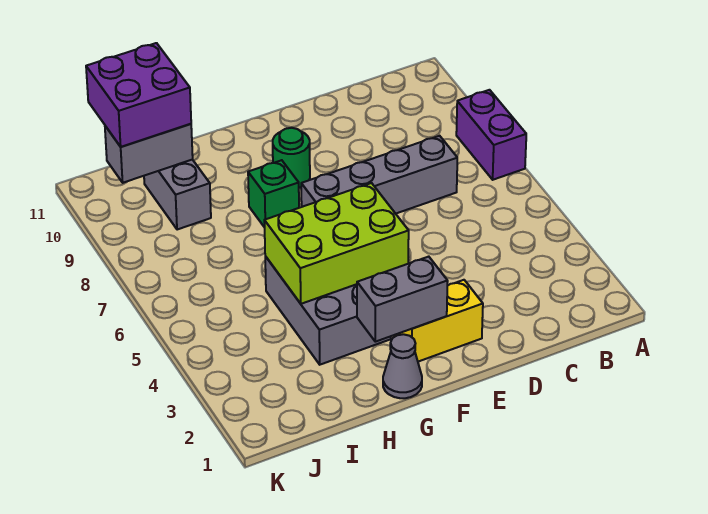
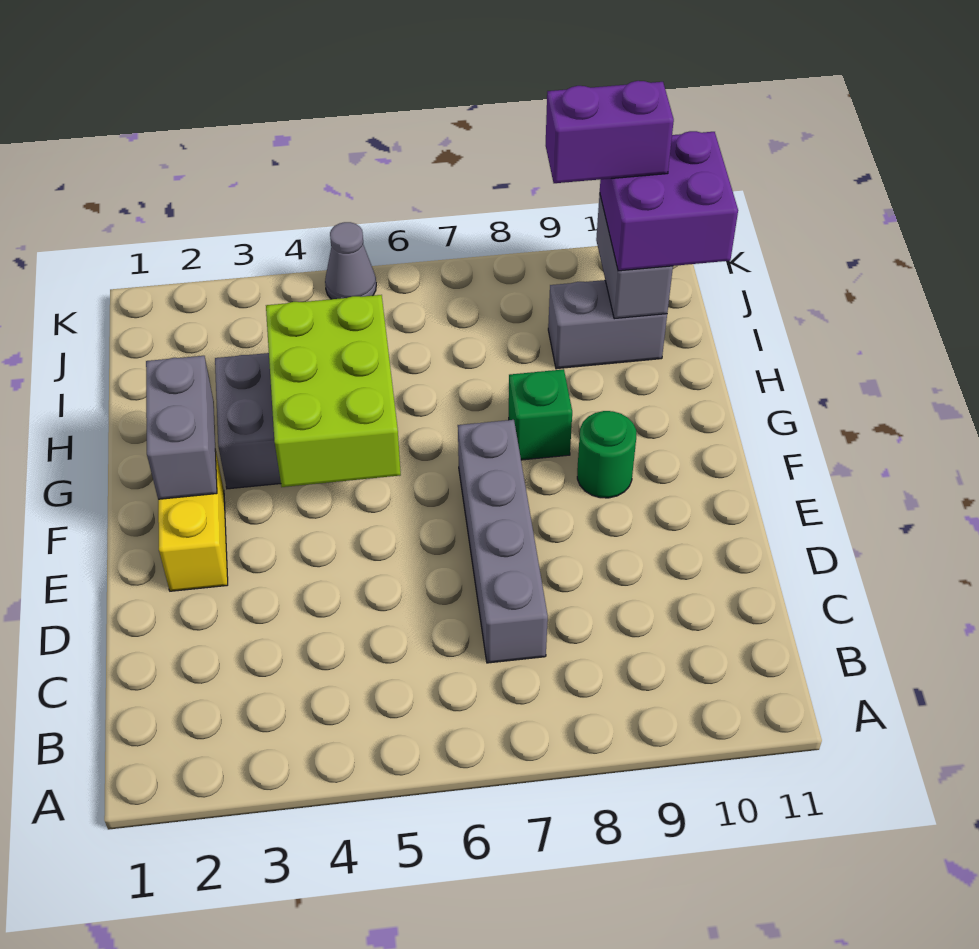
purple brick A7:A8 level 1 -> purple brick J9:J10 level 4
grey cone G1 level 1 -> grey cone K5 level 1

